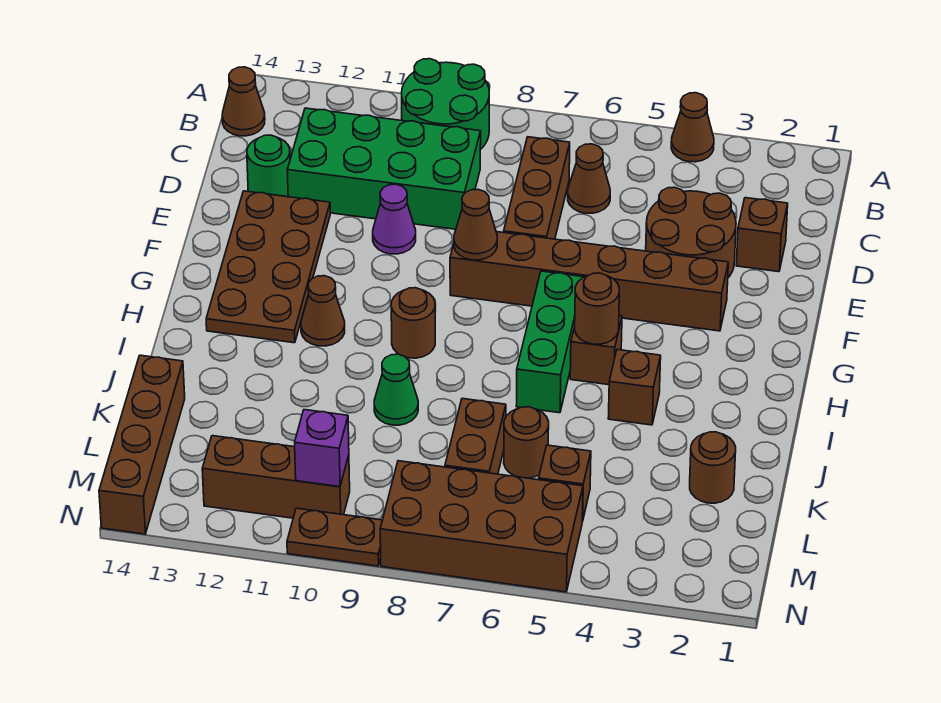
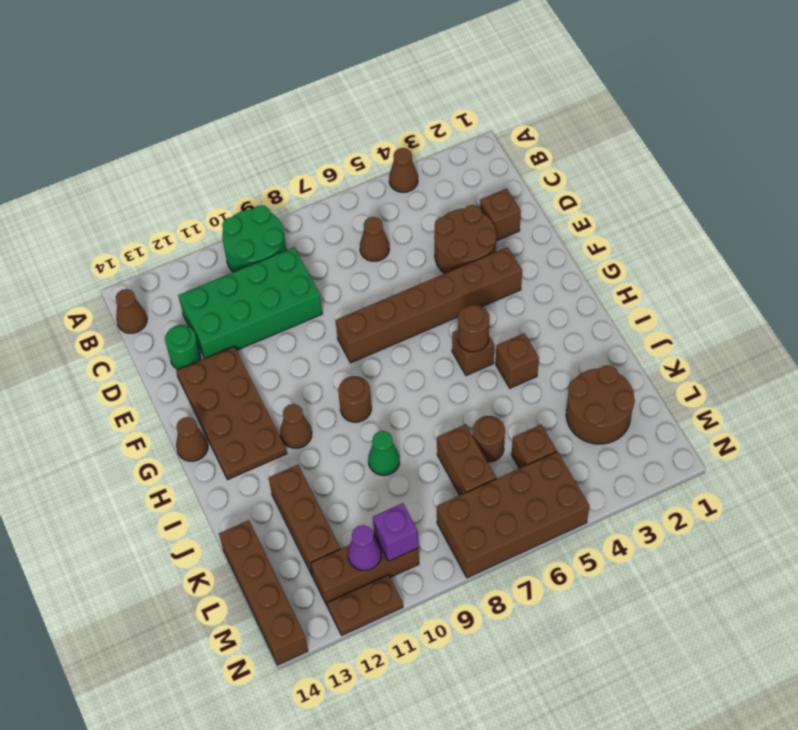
brown brick C7:E7 level 1 -> brown brick J12:L12 level 1
purple cone E10 level 1 -> purple cone M11 level 2
brown cone F8 level 2 -> brown cone G14 level 1
green brick G6:I6 level 1 -> none
brown round brick K2 level 1 -> brown round brick K2:L3 level 1
brown plate N9:N10 level 1 -> brown plate N11:N12 level 1

